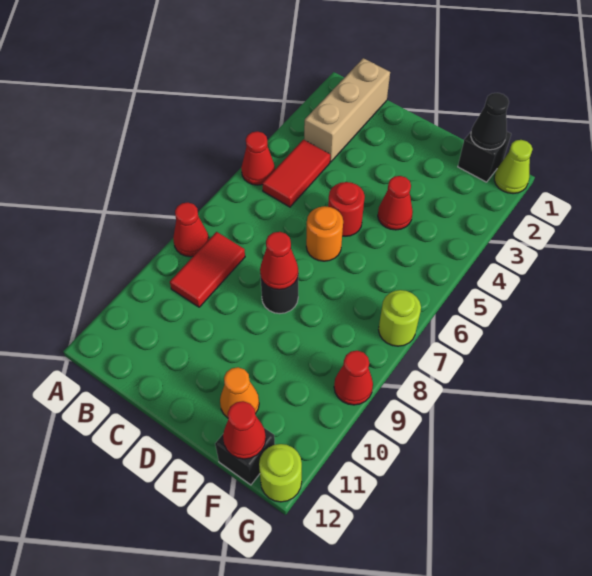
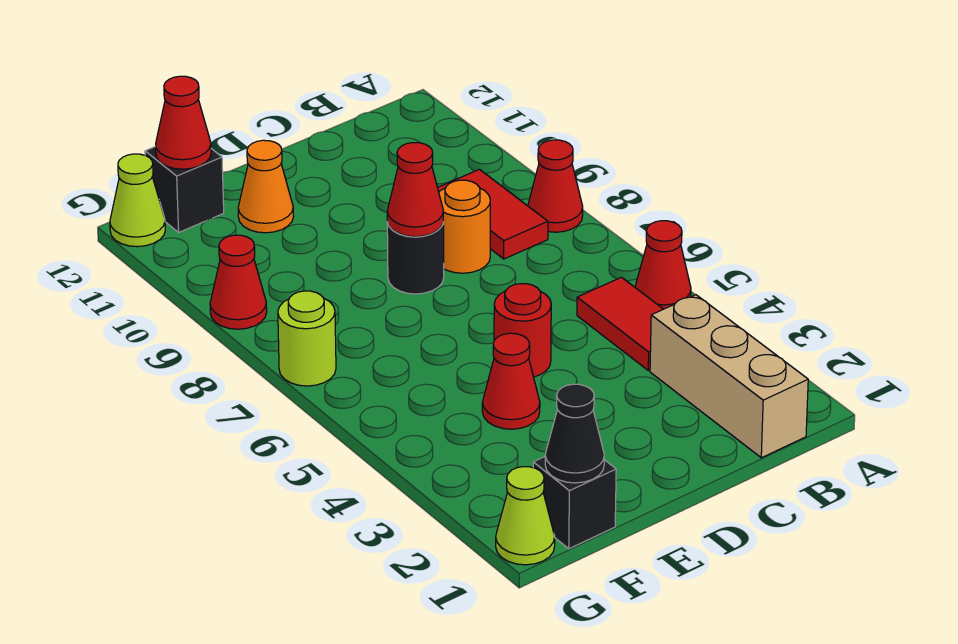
orange round brick D6 level 1 -> orange round brick C8 level 1
lime round brick G12 level 1 -> lime cone G12 level 1

